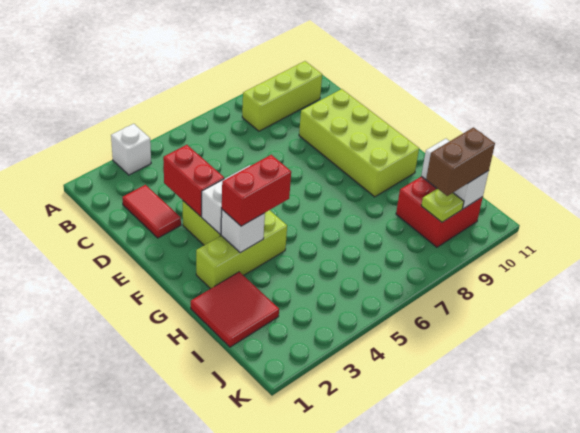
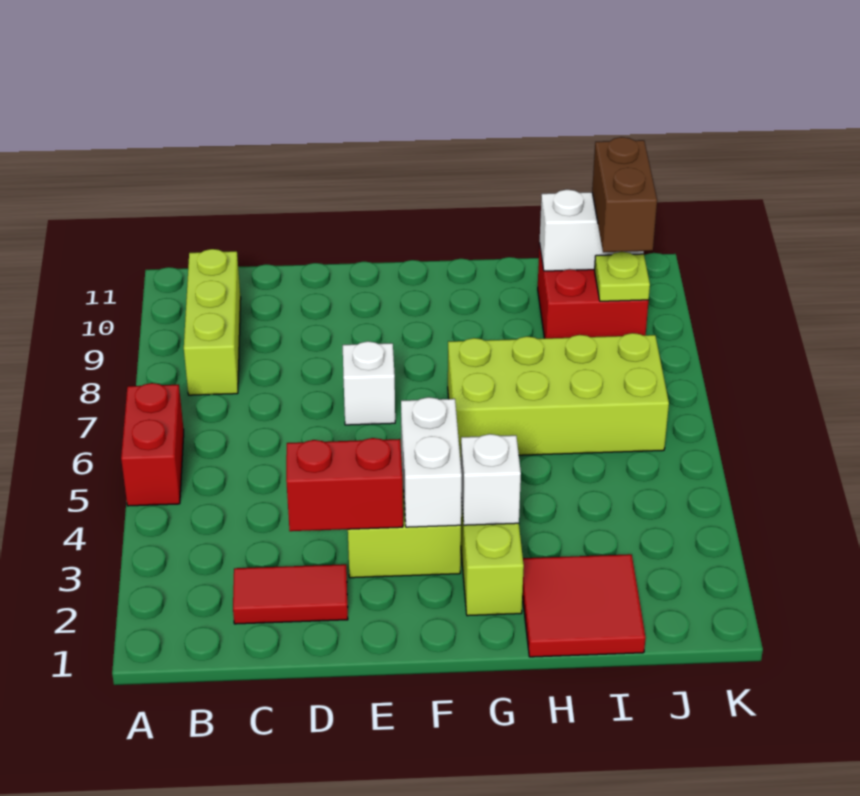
white brick A3 level 1 -> white brick E7 level 1
lime brick D9:G10 level 1 -> lime brick G6:J7 level 1
red brick G3:G4 level 3 -> red brick A5:A6 level 1

